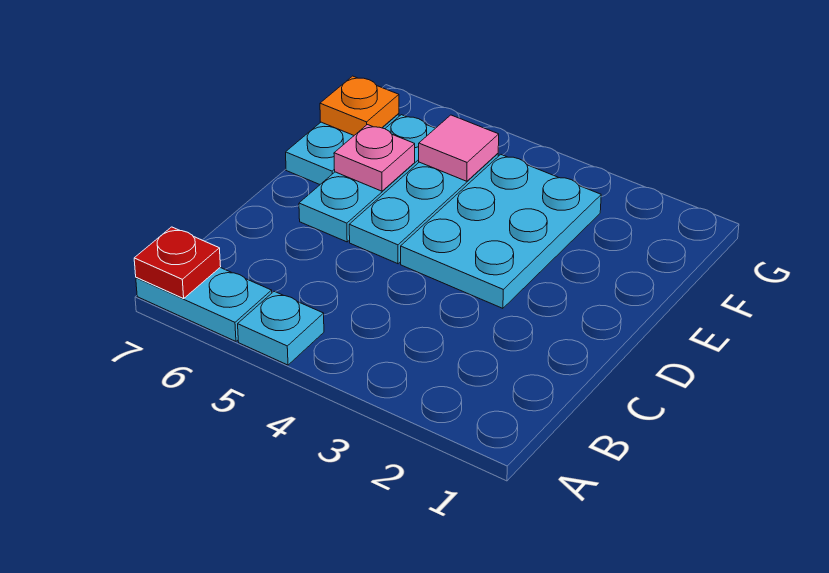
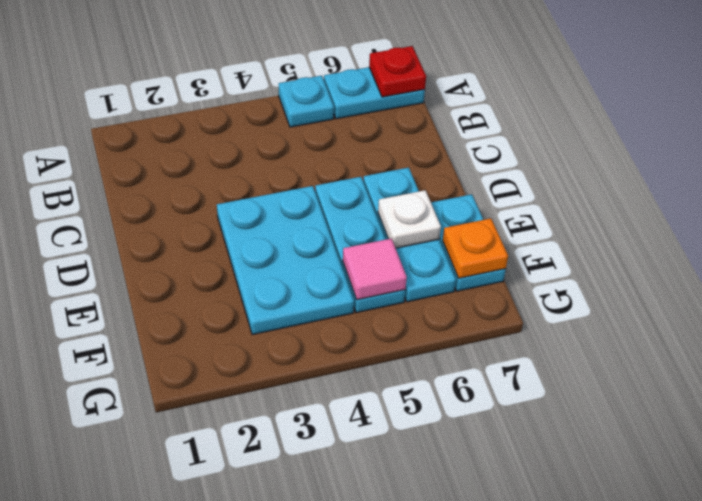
pink plate E6 level 2 -> white plate E6 level 2

